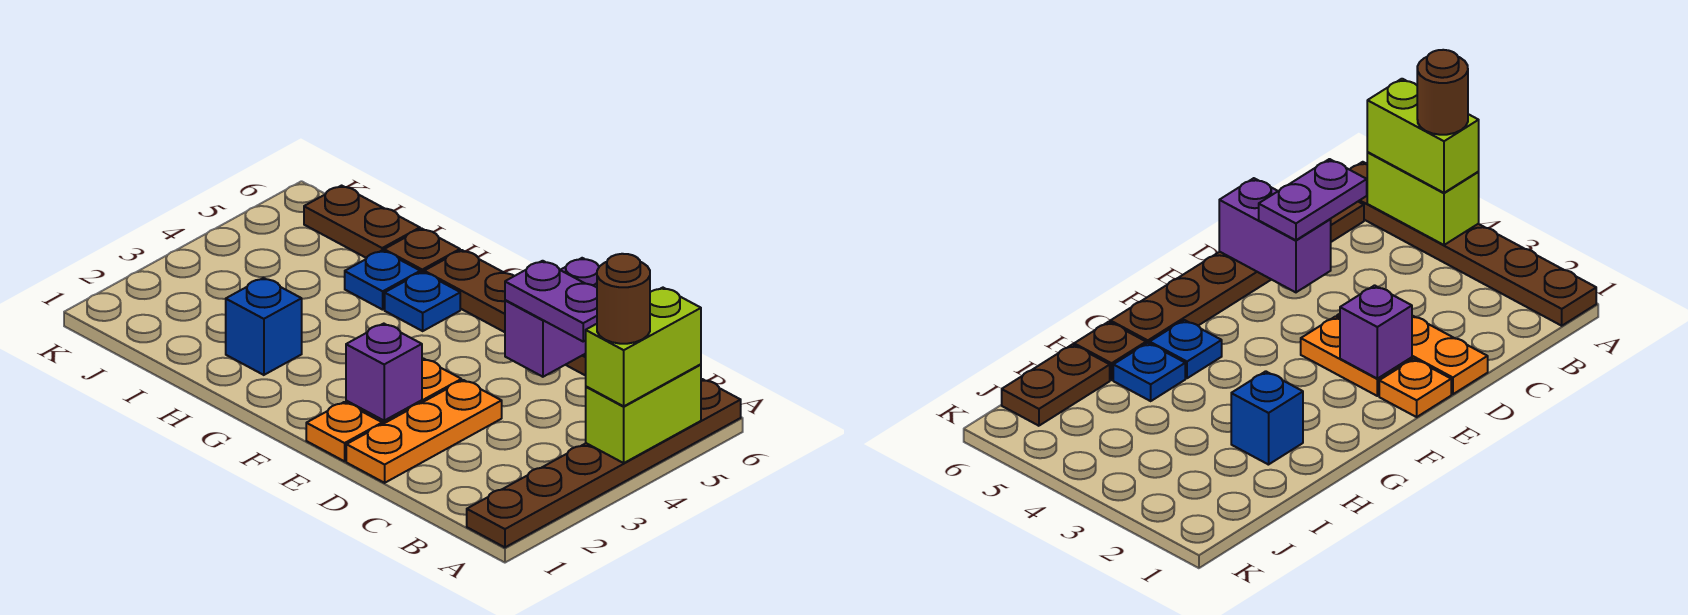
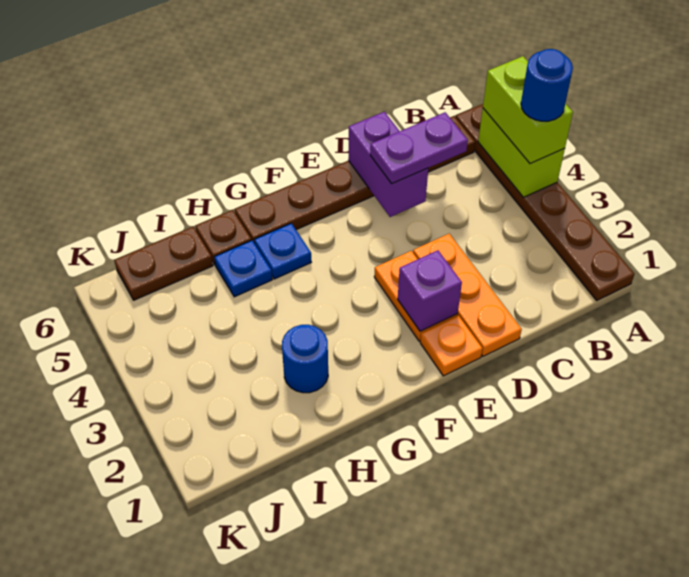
brown round brick A4 level 4 -> blue round brick A4 level 4
blue brick H2 level 1 -> blue round brick H2 level 1

